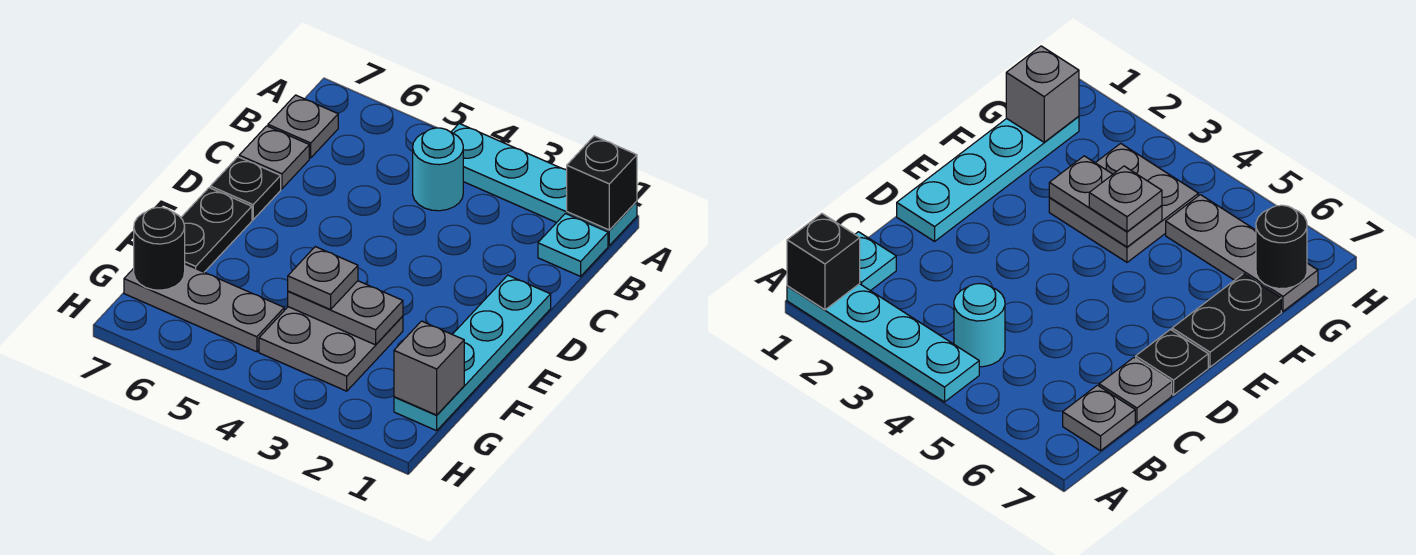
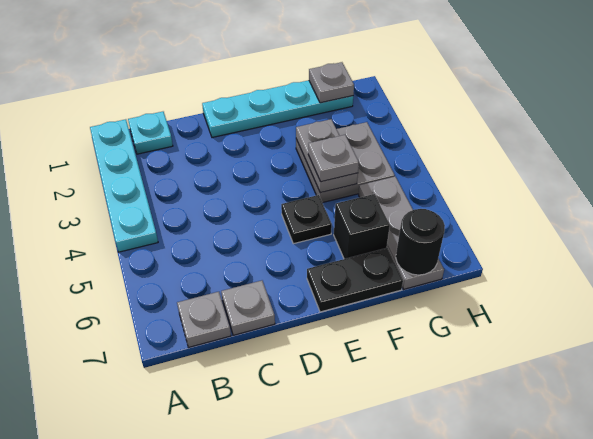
black brick A1 level 2 -> black brick F6 level 1
cyan round brick B4 level 1 -> none
black plate D7 level 1 -> black plate E5 level 1
grey brick G1 level 2 -> grey plate G1 level 2

